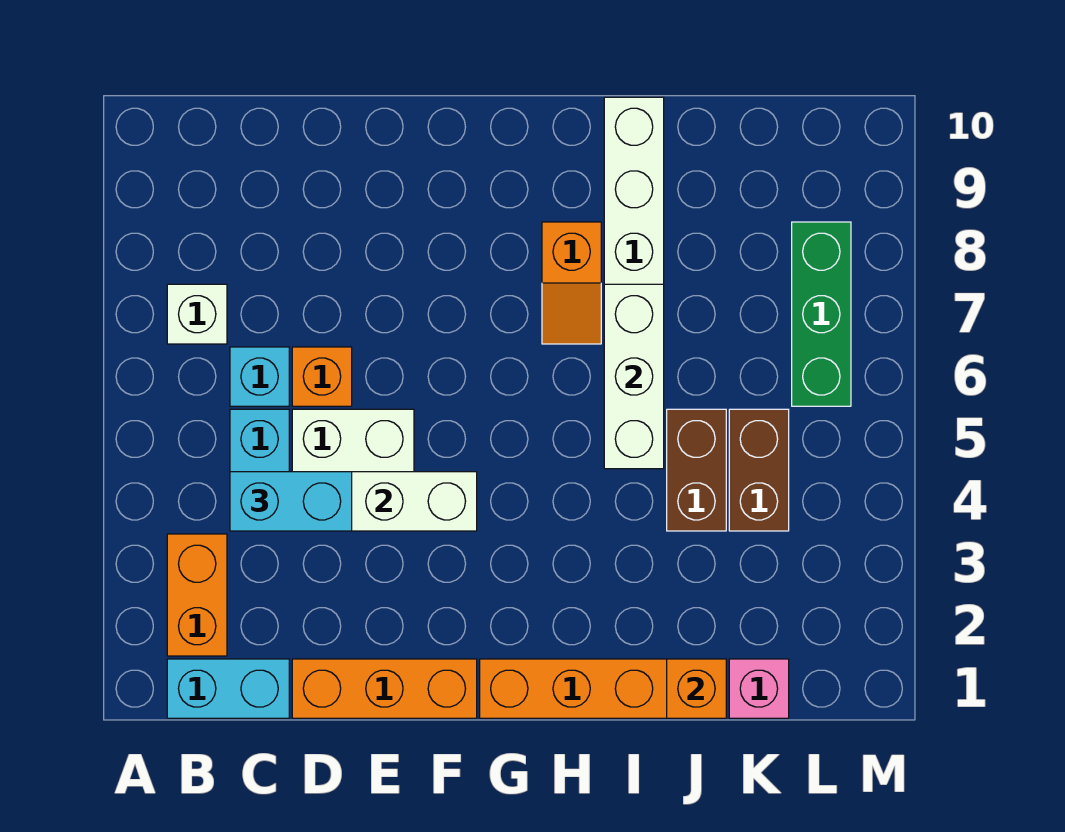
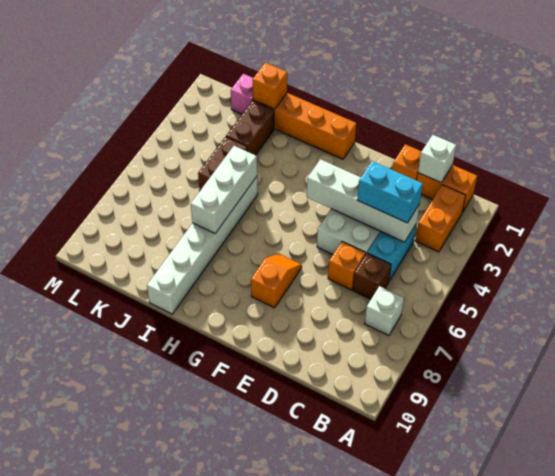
cyan brick B1:C1 level 1 -> orange brick B1:C1 level 1
none -> white brick C1 level 2
cyan brick C6 level 1 -> brown brick C6 level 1
orange brick D1:F1 level 1 -> orange brick D1 level 1
orange slope H7:H8 level 1 top 8 -> orange slope F7:F8 level 1 top 8
brown brick K4:K5 level 1 -> brown brick J2:J3 level 1
green brick L6:L8 level 1 -> none

